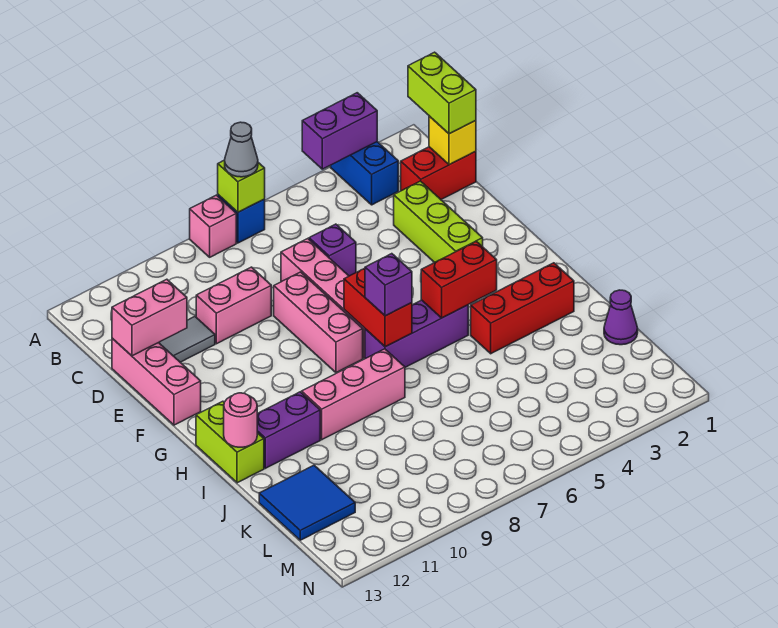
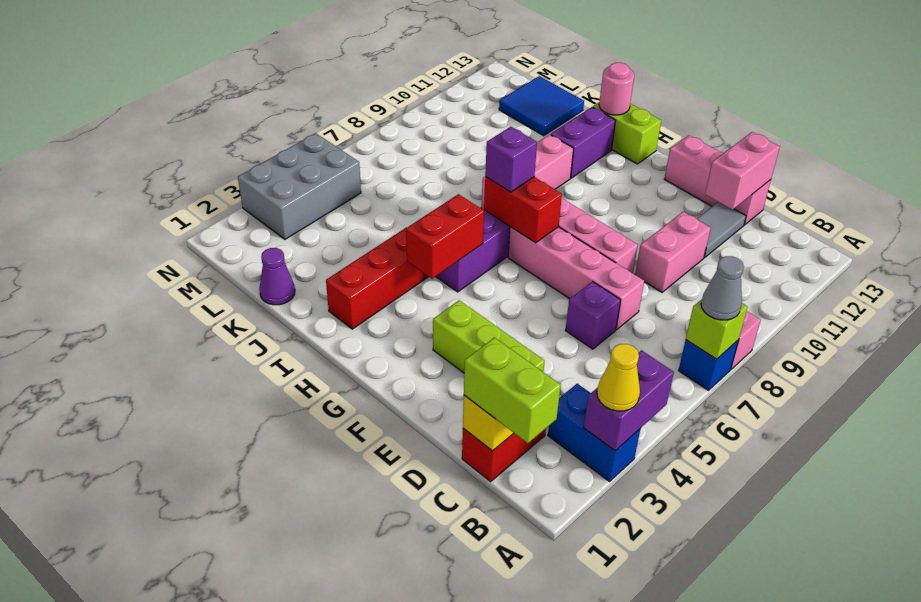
none -> yellow cone A3 level 3
none -> grey brick M3:N5 level 1

